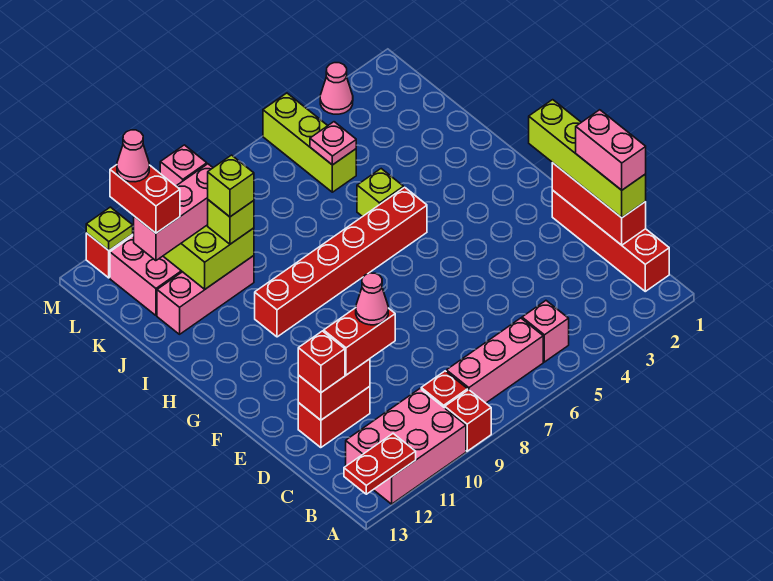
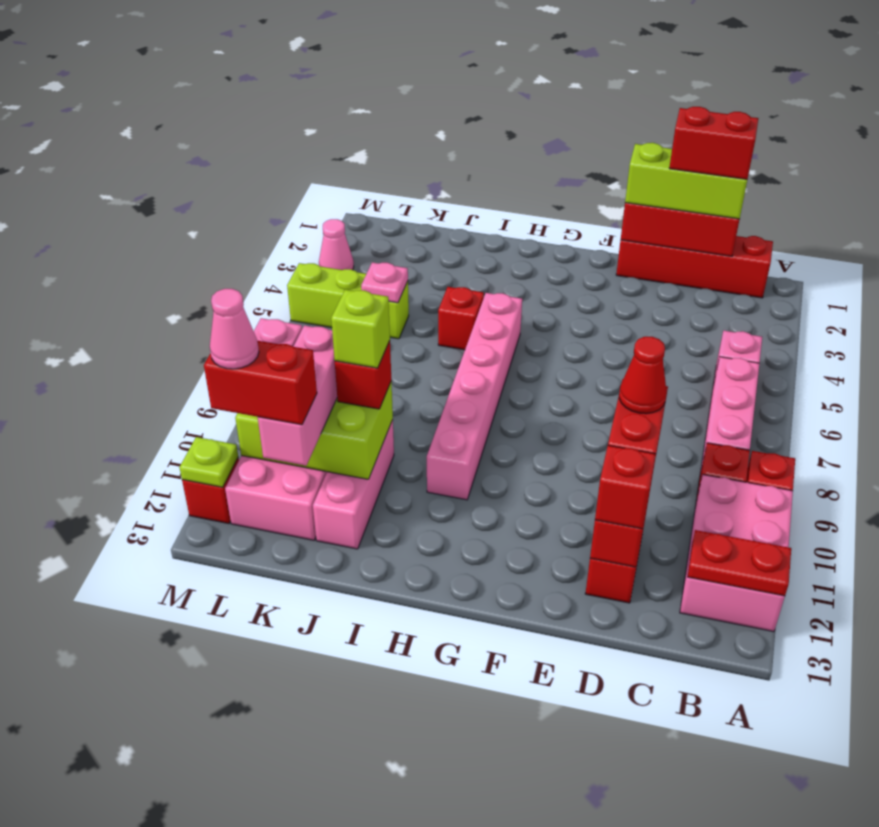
red plate A12:A13 level 2 -> red plate A12:B12 level 2
lime brick C1:F1 level 3 -> lime brick C1:E1 level 3
pink brick C1:D1 level 4 -> red brick C1:D1 level 4
pink cone D10 level 4 -> red cone D10 level 4
red brick H5:H10 level 1 -> pink brick H5:H10 level 1
lime brick I5 level 1 -> red brick I5 level 1
lime brick J10 level 3 -> red brick J10 level 3

